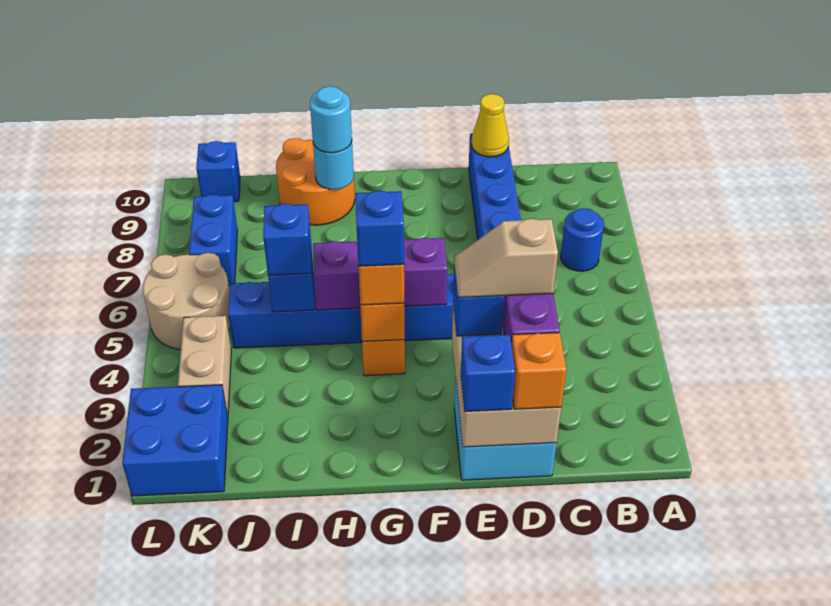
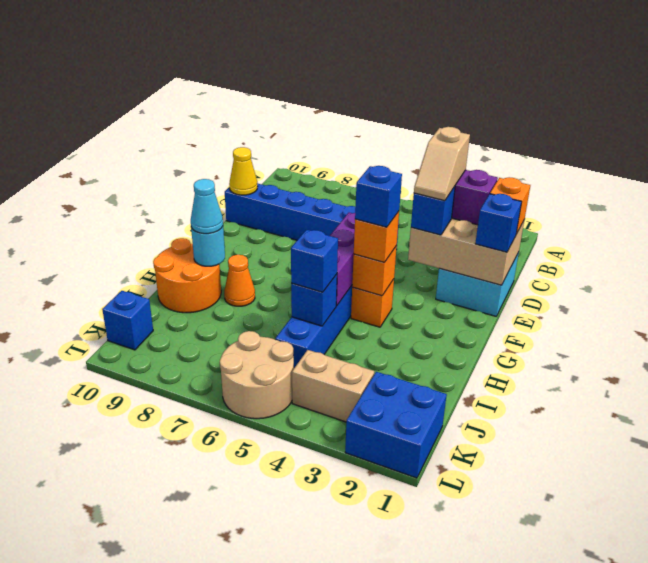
blue round brick B7 level 1 -> none
none -> orange cone H8 level 1
cyan round brick H9 level 3 -> cyan cone H9 level 3
blue brick K7:K8 level 1 -> none

